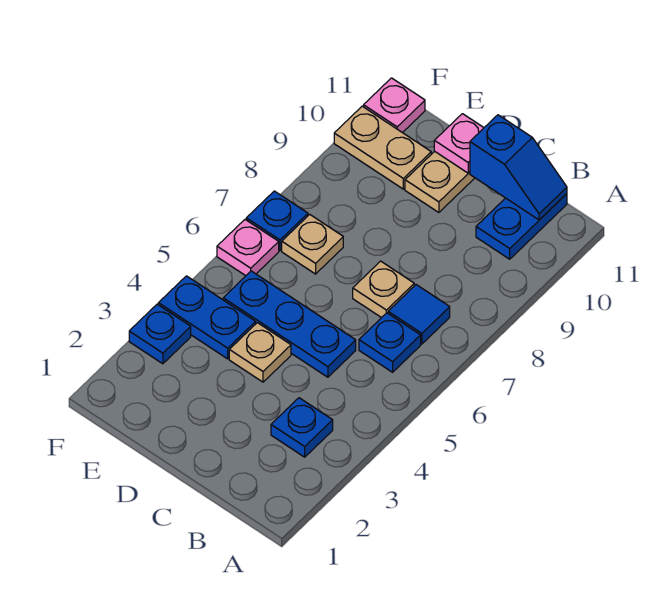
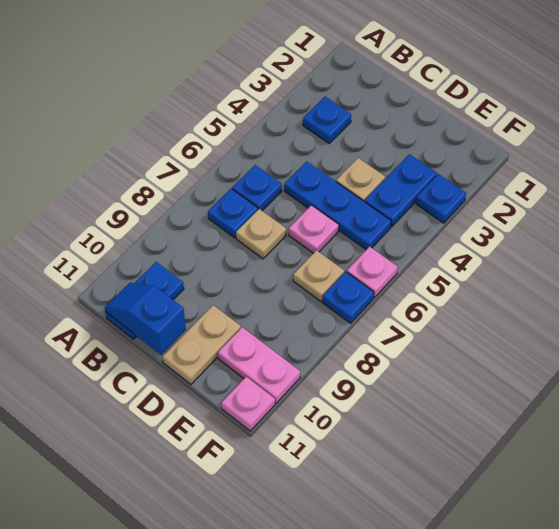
blue tile B7 level 1 -> blue plate B7 level 1
pink plate D11 level 2 -> pink plate D6 level 1
blue plate E4:F4 level 1 -> blue plate E3:E4 level 1
tan plate E10:F10 level 1 -> pink plate E10:F10 level 1

